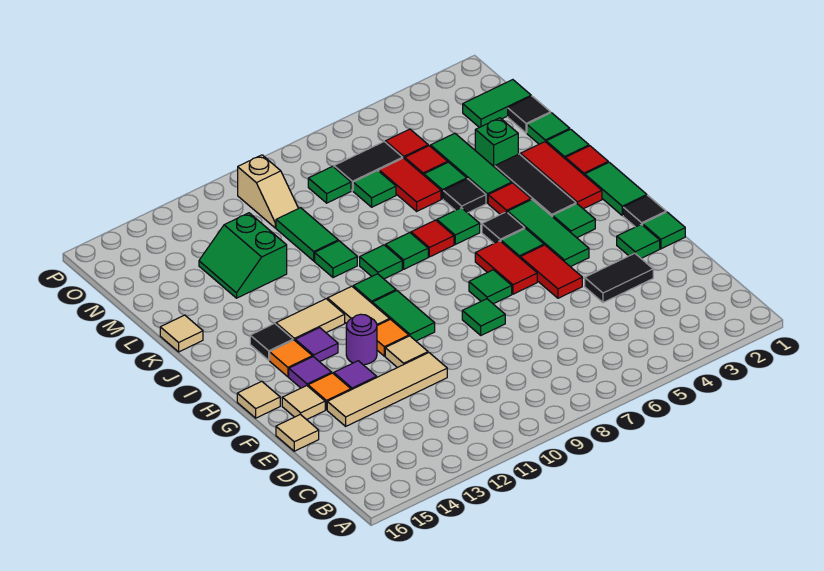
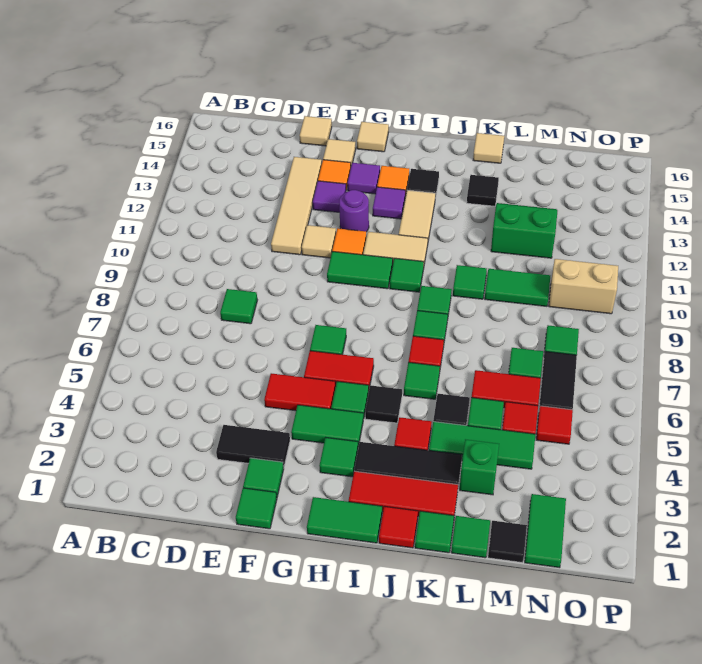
black tile E3:E4 level 1 -> black tile E3:F3 level 1
green tile F8 level 1 -> green tile D8 level 1
black tile G1 level 1 -> black tile K14 level 1
green tile G4:I4 level 1 -> green tile G4:H4 level 1
tan slope N10:O10 level 1 top O -> tan brick N10:O10 level 1

